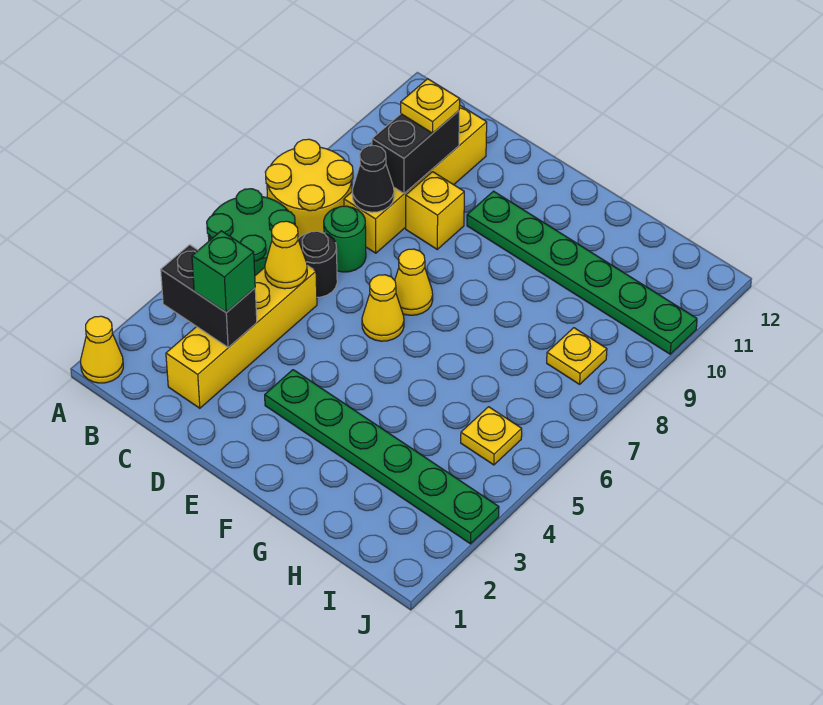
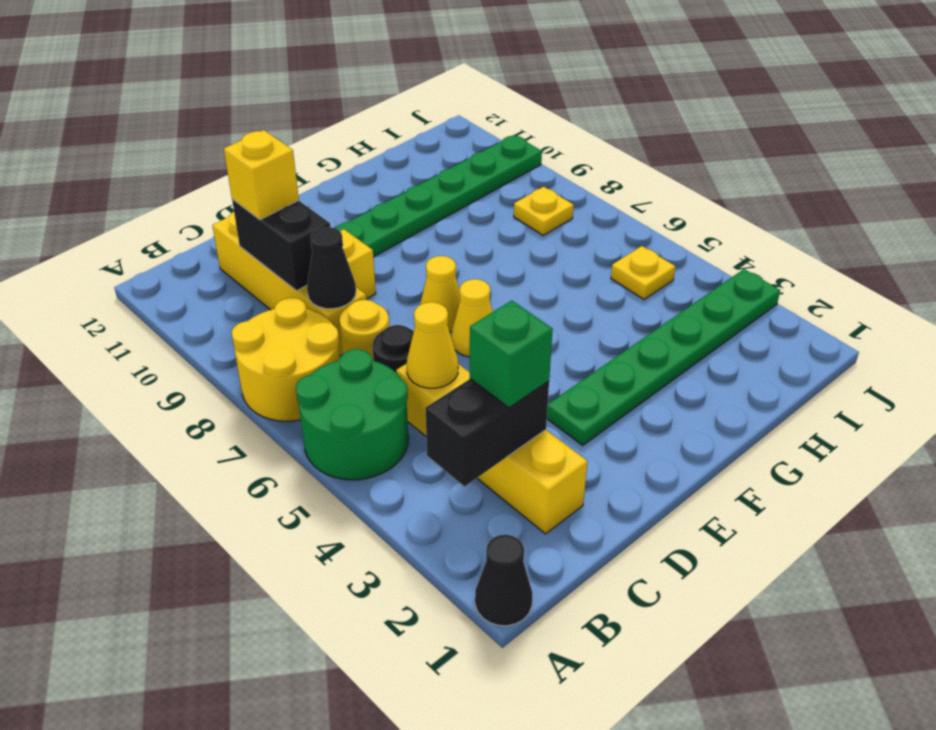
yellow cone A1 level 1 -> black cone A1 level 1
green round brick C7 level 1 -> yellow round brick C7 level 1
yellow plate C10 level 3 -> yellow brick C10 level 3

